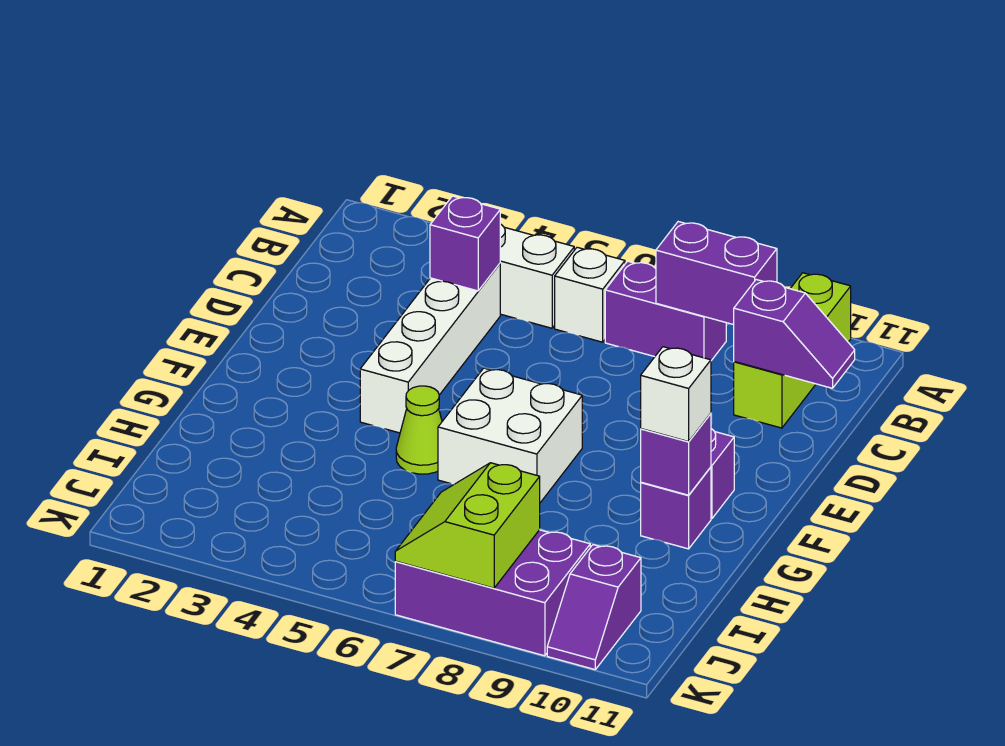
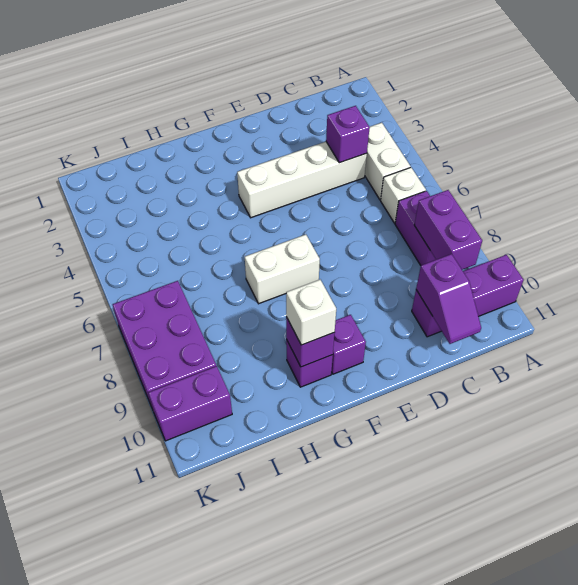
lime brick A10:C10 level 1 -> purple brick A10:C10 level 1
white brick F6:G7 level 1 -> white brick F7:G7 level 1
lime cone G5 level 1 -> none
lime slope J7:K8 level 2 top 8 -> none
purple slope J10:K10 level 1 top J -> purple brick J10:K10 level 1

